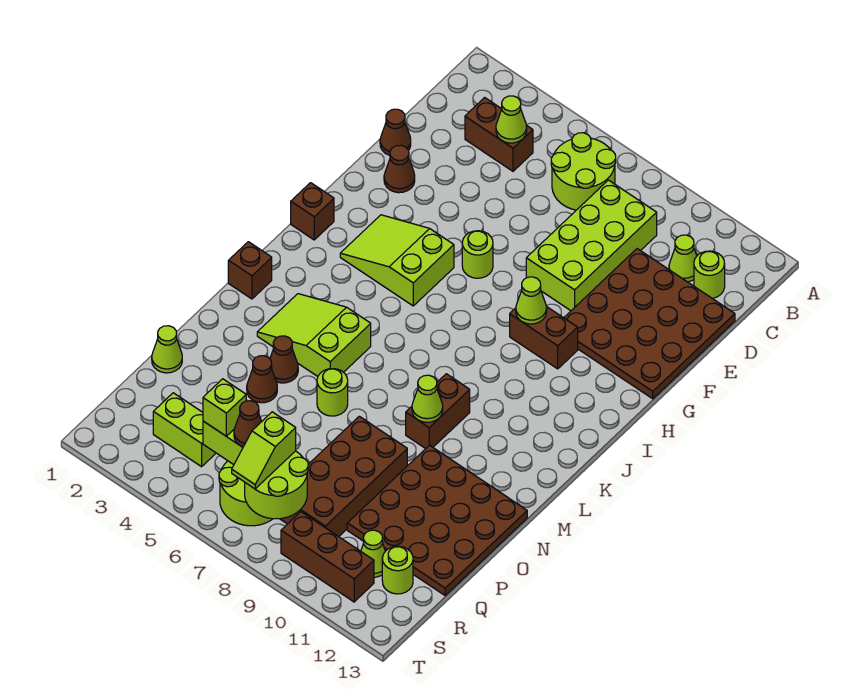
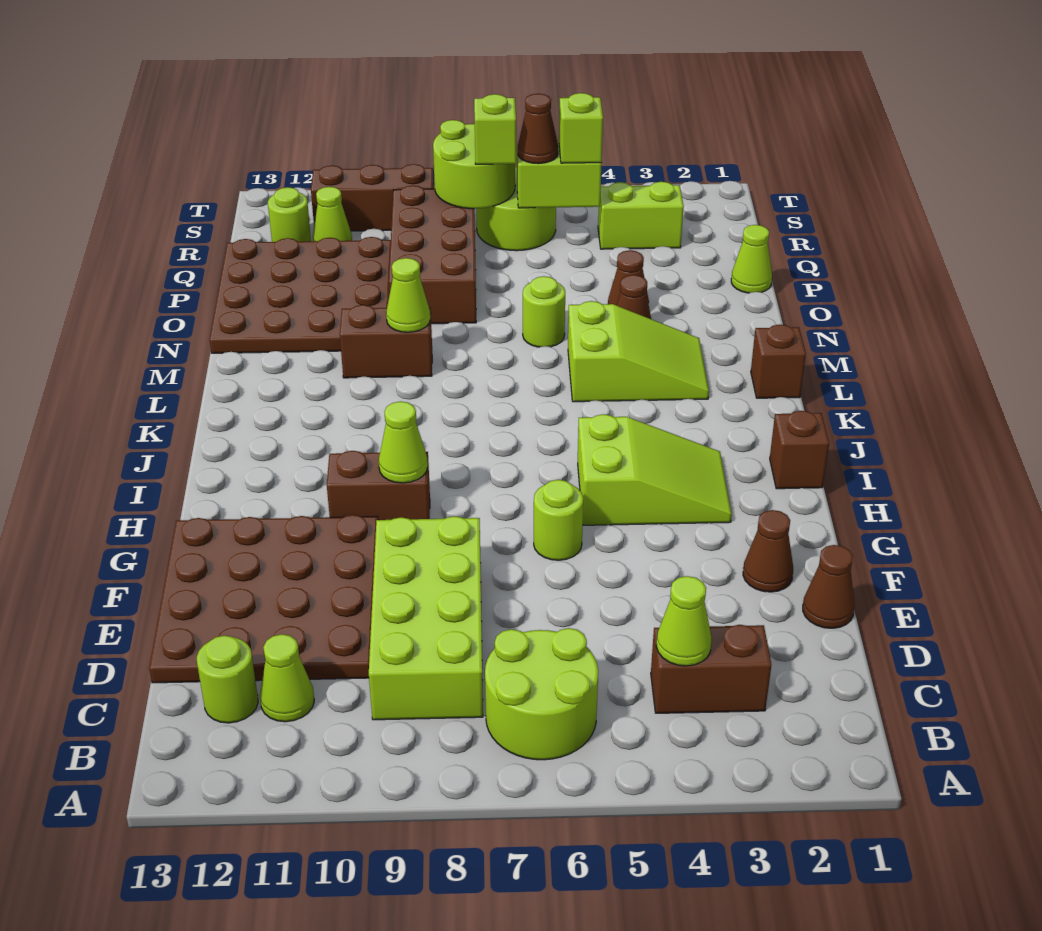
brown brick L9:M9 level 1 -> brown brick M9:M10 level 1

